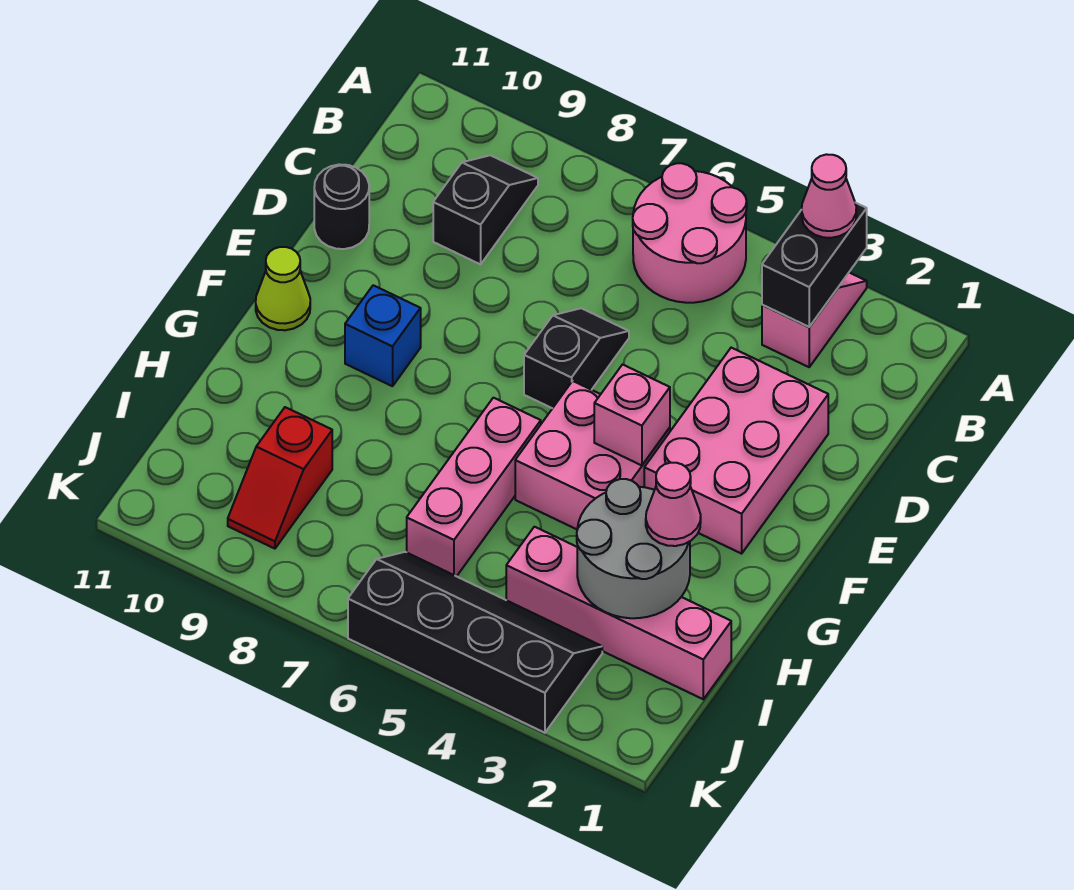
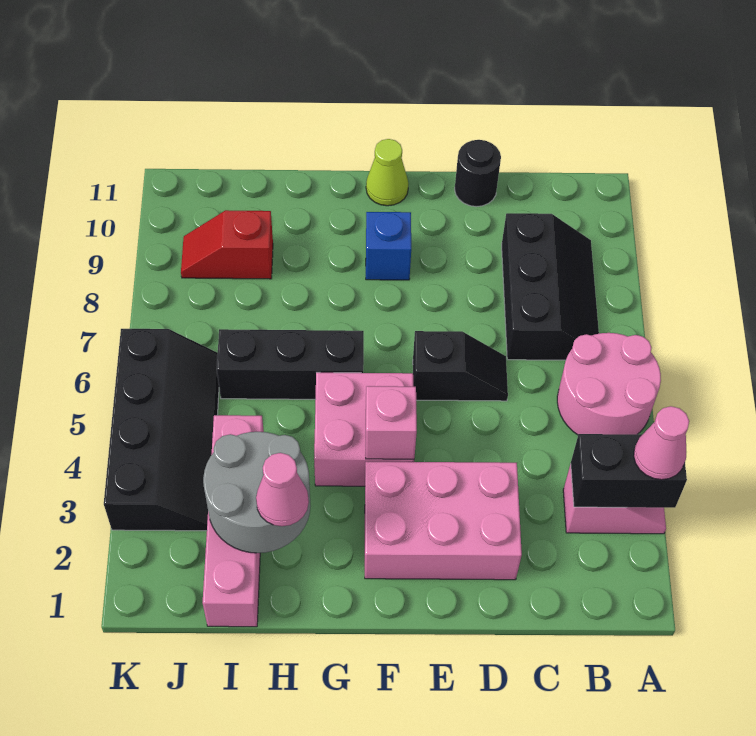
black slope B9:C9 level 1 top C -> black slope B7:C9 level 1 top C
pink brick G6:I6 level 1 -> black brick G6:I6 level 1

